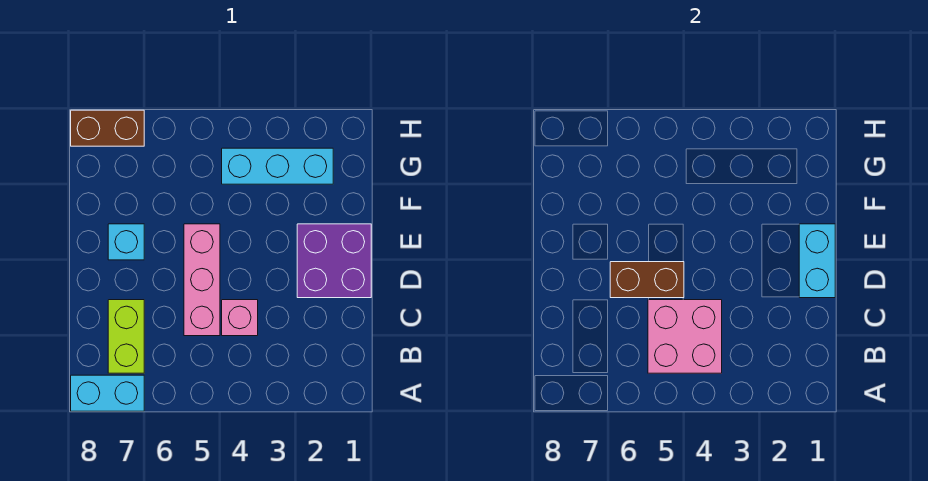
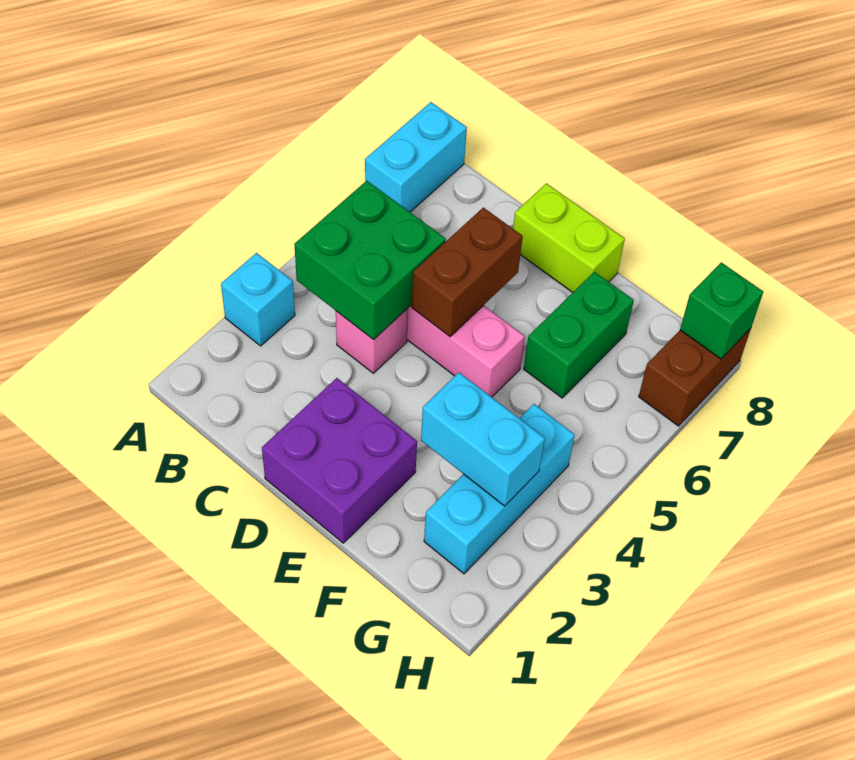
pink brick B4:C5 level 2 -> green brick B4:C5 level 2
lime brick B7:C7 level 1 -> lime brick D8:E8 level 1
cyan brick D1:E1 level 2 -> cyan brick F3:G3 level 2
cyan brick E7 level 1 -> cyan brick A3 level 1
none -> green brick F6:F7 level 1
none -> green brick H8 level 2

